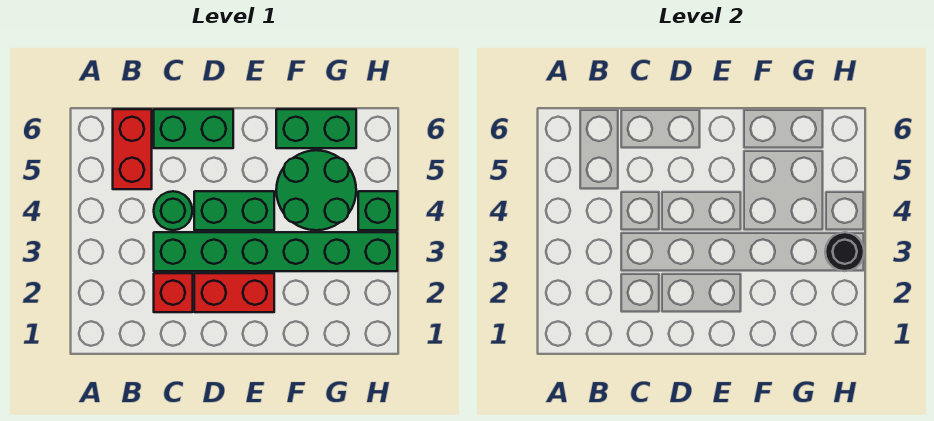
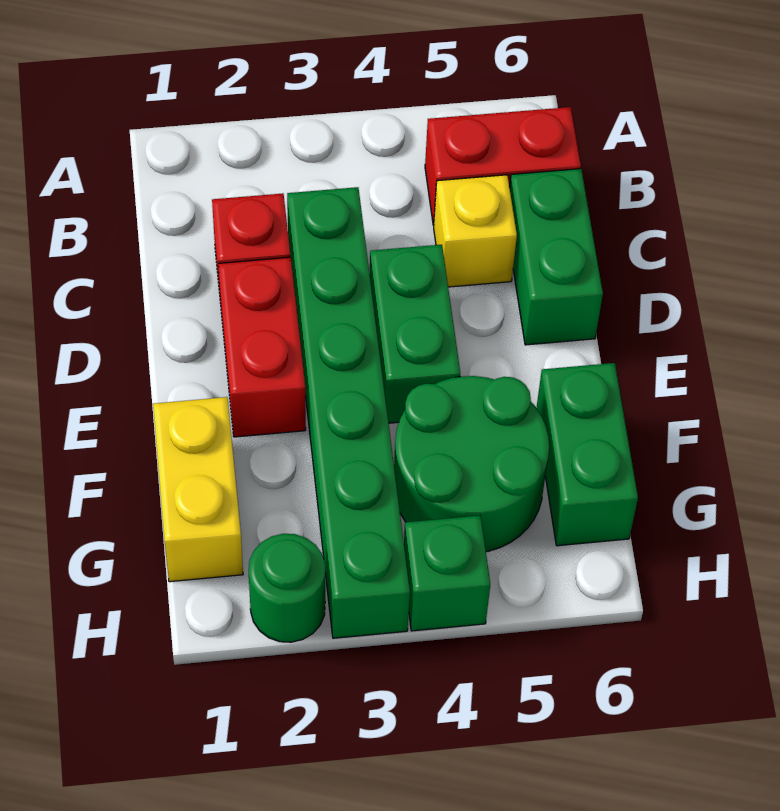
green round brick C4 level 1 -> green round brick H2 level 1
none -> yellow brick C5 level 1
none -> yellow brick F1:G1 level 1
black round brick H3 level 2 -> none

